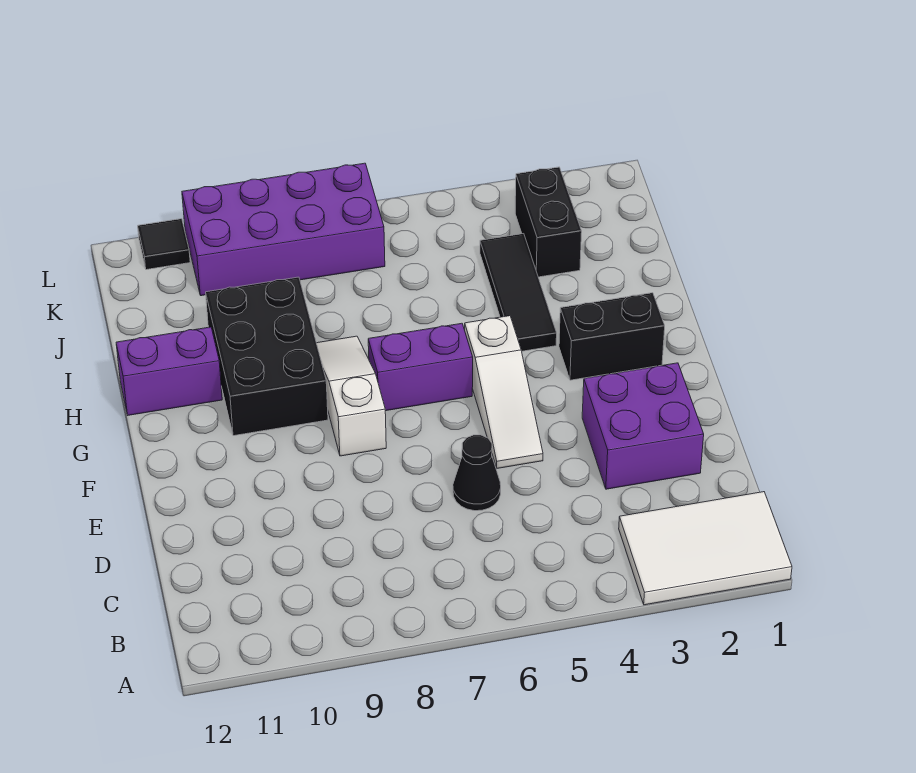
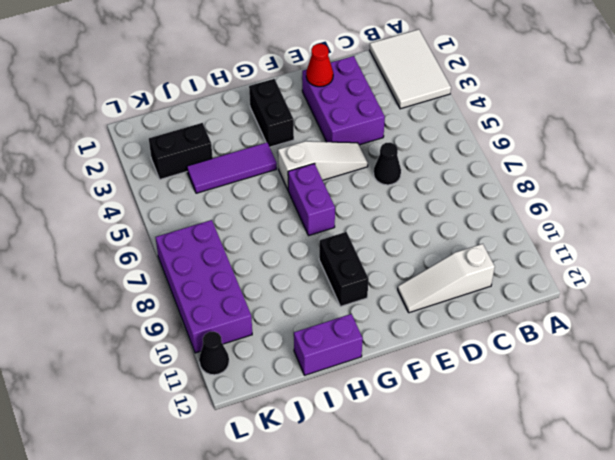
purple brick D2:E3 level 1 -> purple brick D2:E4 level 1
none -> red cone E2 level 2
white slope F8:H8 level 1 top F -> white slope C11:E11 level 1 top C
black brick G9:I10 level 1 -> black brick G9:G10 level 1
black tile H4:J4 level 1 -> purple tile H4:J4 level 1
purple brick H11:H12 level 1 -> purple brick H12:I12 level 1
black tile L11 level 1 -> black cone L11 level 1

